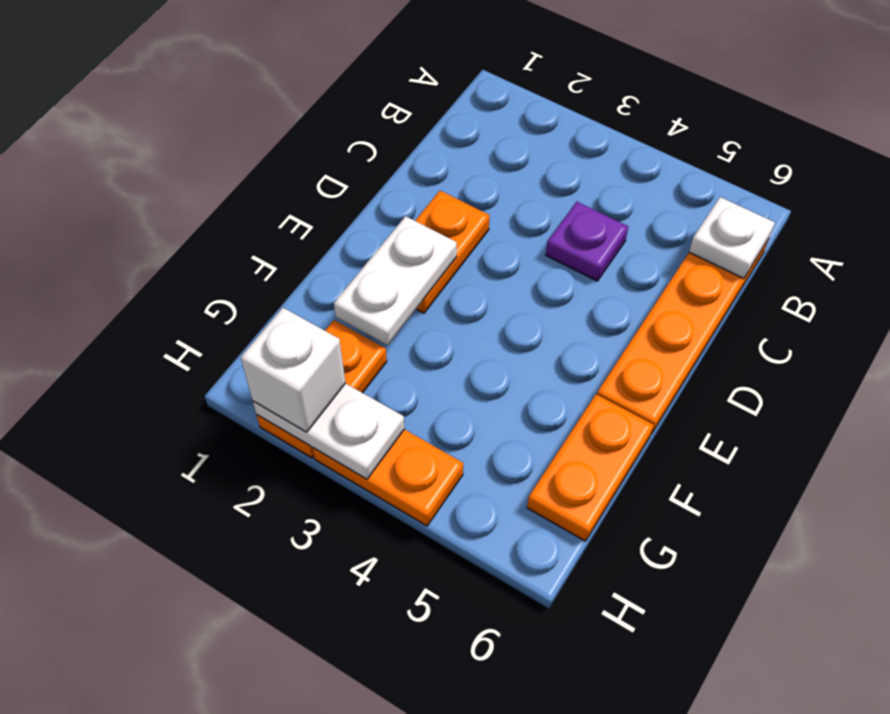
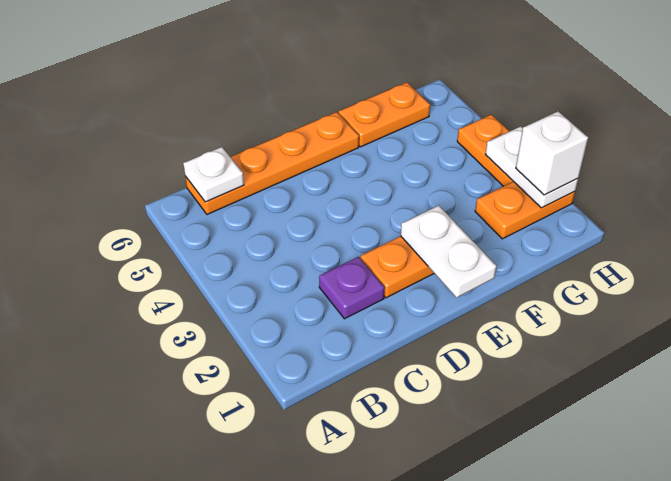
purple plate C4 level 1 -> purple plate C2 level 1
white plate E2:F2 level 2 -> white plate E1:E2 level 2

